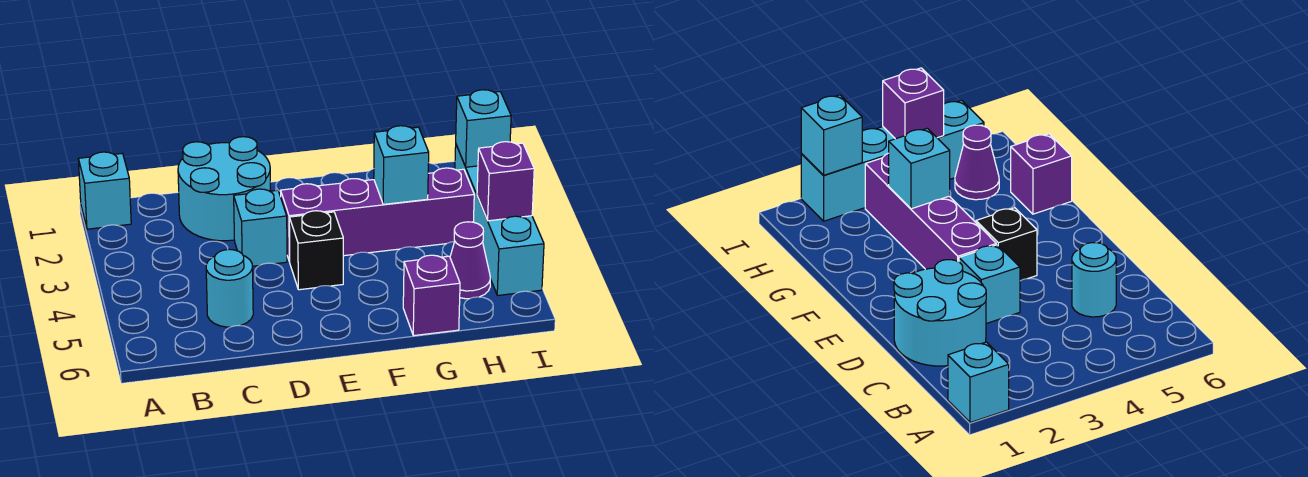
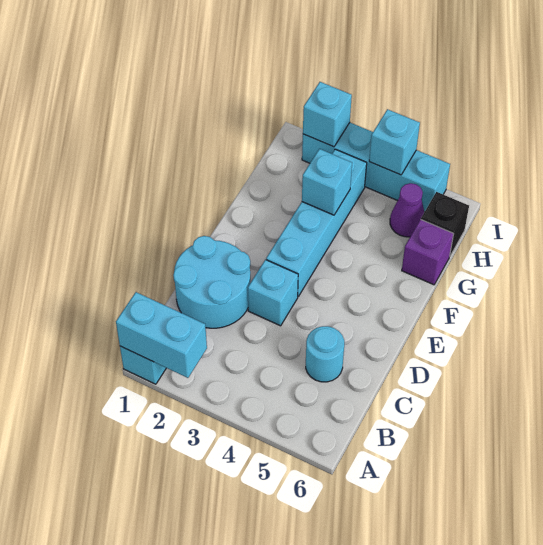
none -> cyan brick A1:A2 level 2
purple brick E3:H3 level 1 -> cyan brick E3:H3 level 1
black brick E4 level 1 -> black brick H6 level 1
purple brick I4 level 2 -> cyan brick I4 level 2

